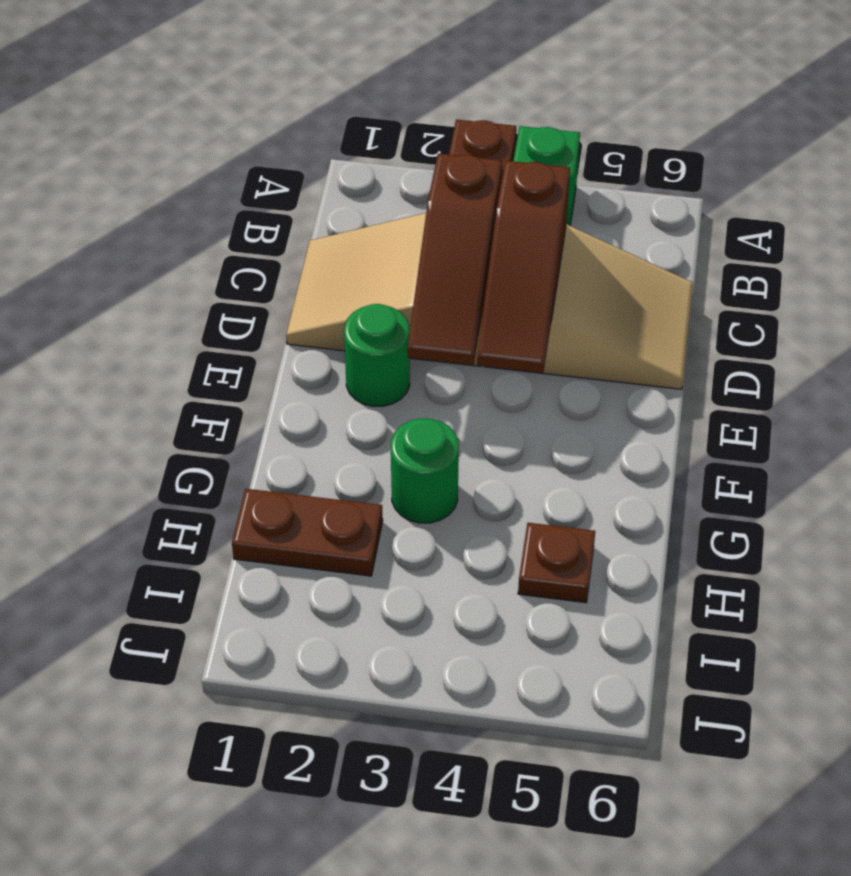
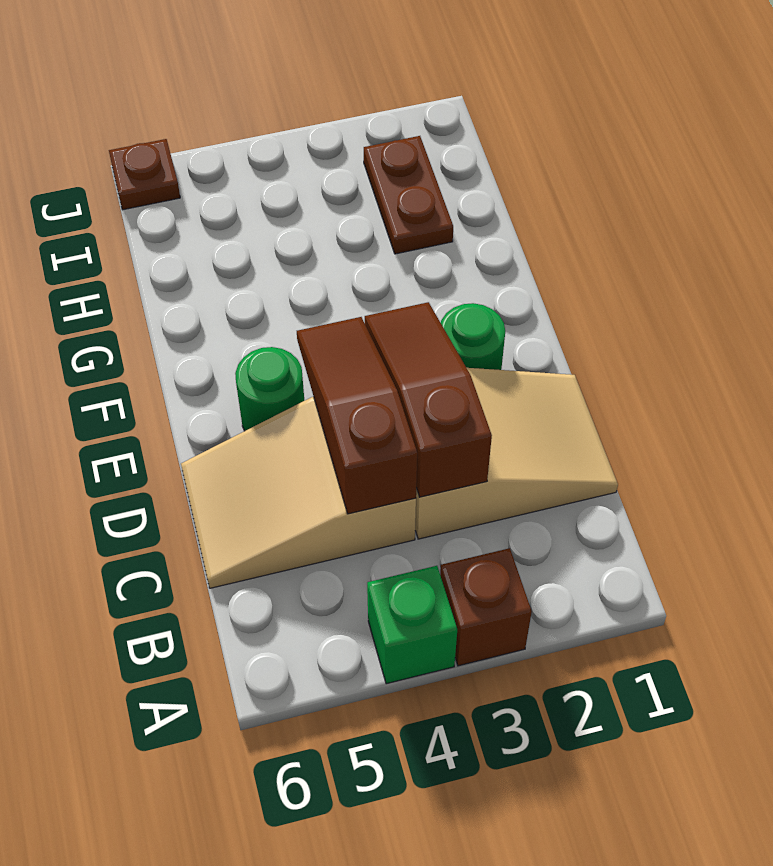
green round brick G3 level 1 -> green round brick E5 level 1
brown plate H1:H2 level 1 -> brown plate H2:I2 level 1
brown plate H5 level 1 -> brown plate J6 level 1

